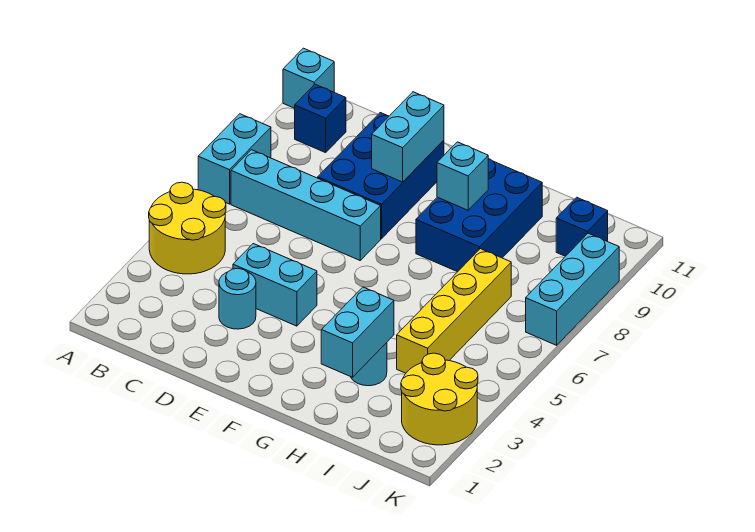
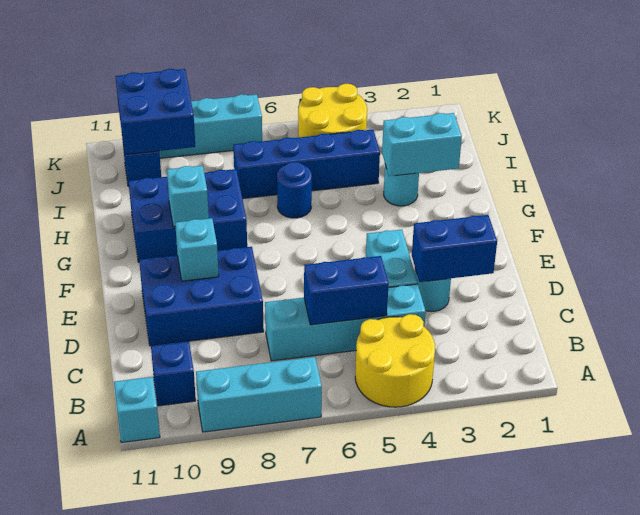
cyan brick A7:A8 level 1 -> cyan brick A7:A9 level 1
cyan brick B7:E7 level 1 -> cyan brick C4:C7 level 1
none -> blue brick C5:C6 level 2
none -> blue brick D2:D3 level 2
cyan brick E9:E10 level 2 -> cyan brick E9 level 2
none -> blue round brick H6 level 1
yellow brick I4:I7 level 1 -> blue brick I4:I7 level 1
yellow round brick J2:K3 level 1 -> yellow round brick J4:K5 level 1
none -> blue brick J9:K10 level 2

